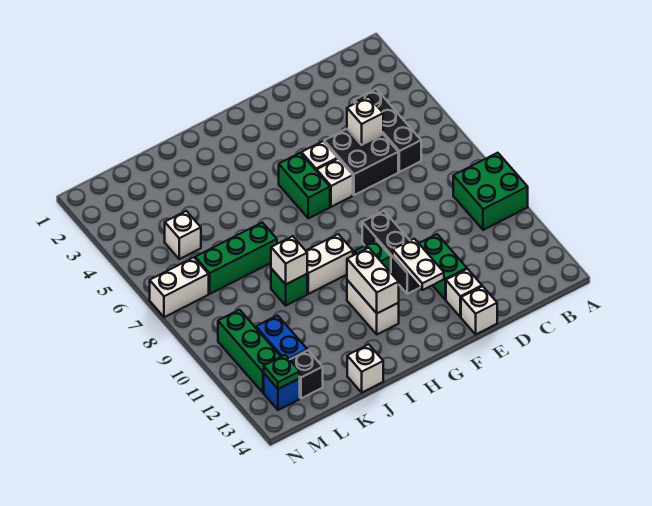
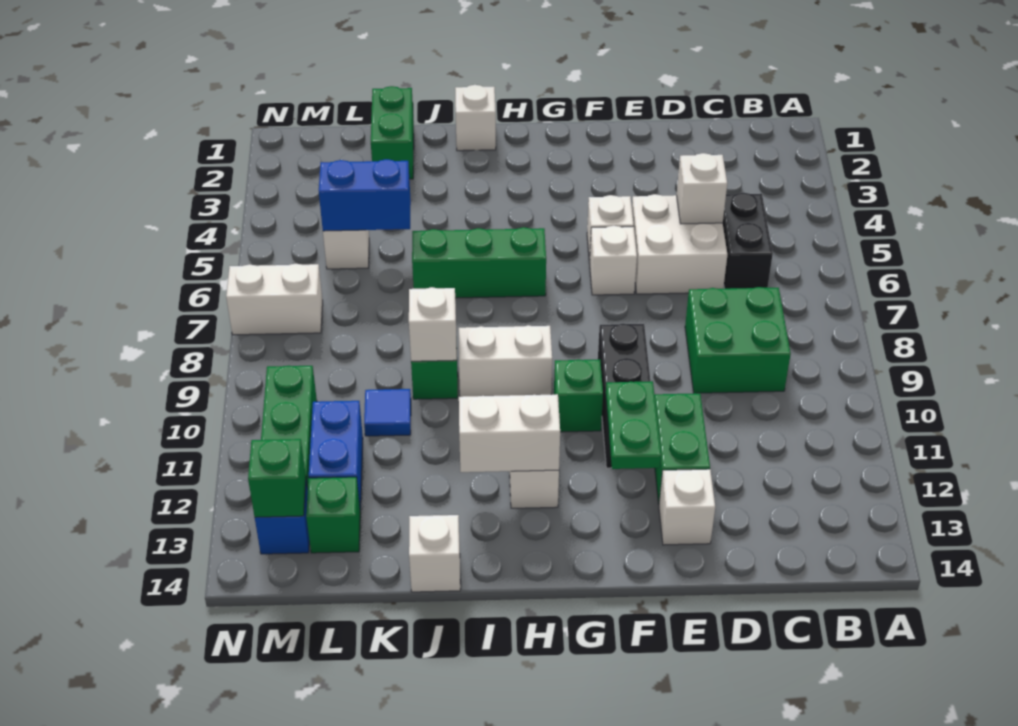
green brick A9:B10 level 1 -> green brick C8:D9 level 1
black brick C4:C6 level 1 -> black brick C5:C6 level 1
black brick D5:E6 level 1 -> white brick D5:E6 level 1
white brick E14 level 1 -> white brick I1 level 1
white plate F11:F12 level 2 -> green plate F11:F12 level 2
green brick G5:G6 level 1 -> green brick K1:K2 level 1
white brick H11:H12 level 2 -> white brick H12:I12 level 2
green brick J7:L7 level 1 -> green brick H6:J6 level 1
none -> blue brick K5:L5 level 2
none -> blue tile K10 level 1
black brick L13 level 1 -> green brick L13 level 1
green plate M13 level 2 -> green brick M13 level 2

